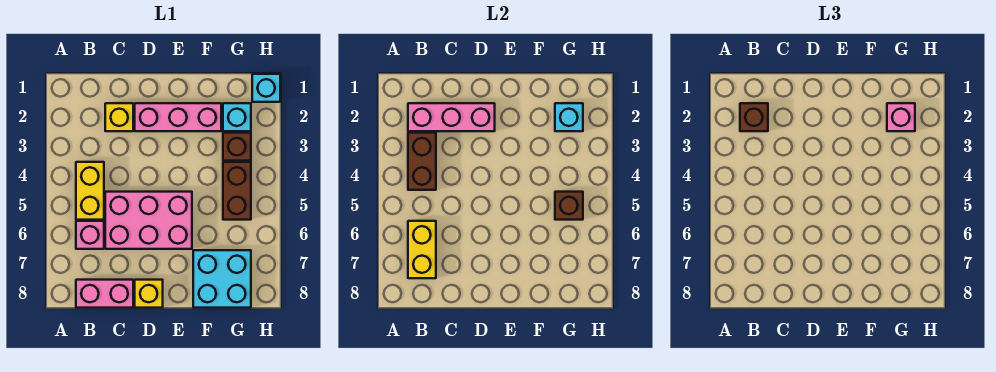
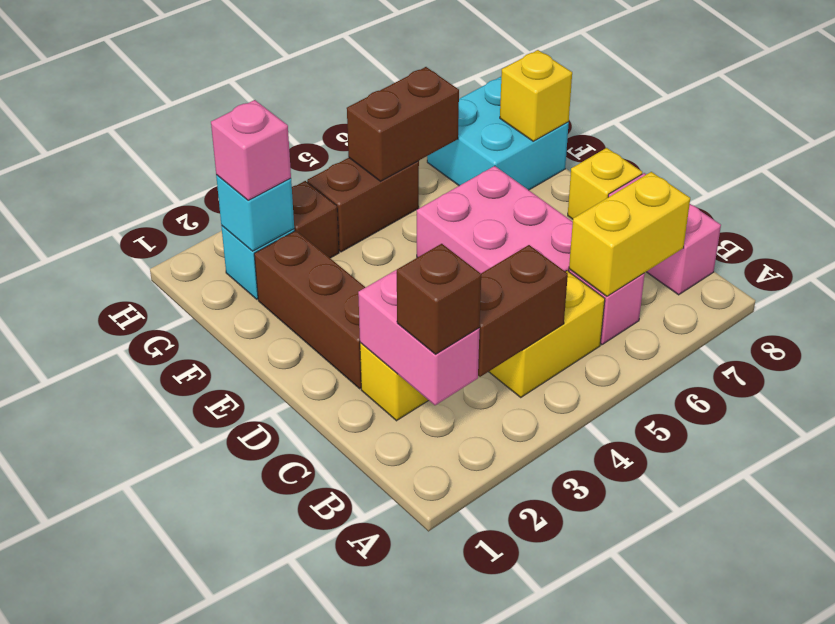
pink brick B2:D2 level 2 -> pink brick B2:C2 level 2
pink brick D2:F2 level 1 -> brown brick D2:F2 level 1
none -> yellow brick F8 level 2
brown brick G5 level 2 -> brown brick G5:G6 level 2
cyan brick H1 level 1 -> none

